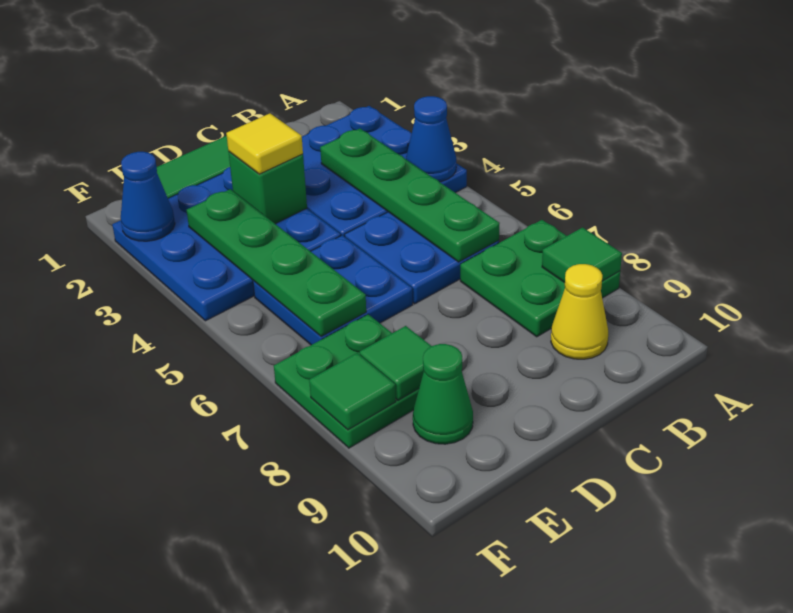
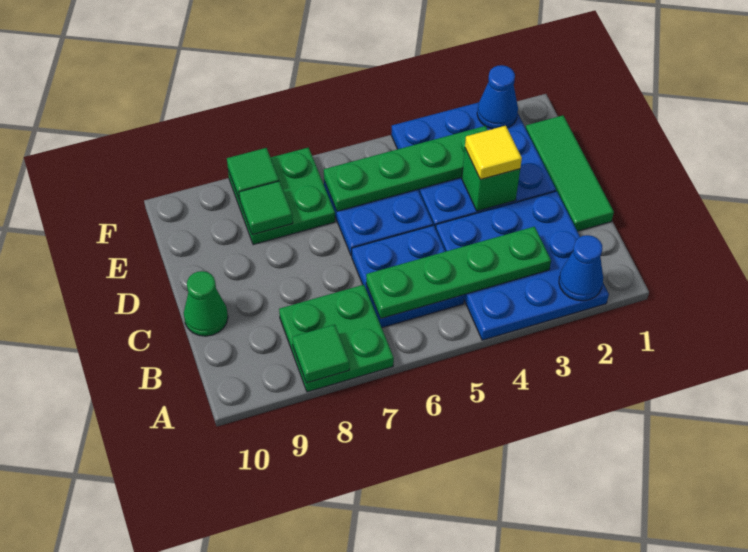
blue cone A4 level 2 -> blue cone A2 level 2
yellow cone B9 level 1 -> none
green cone E9 level 1 -> green cone C10 level 1

